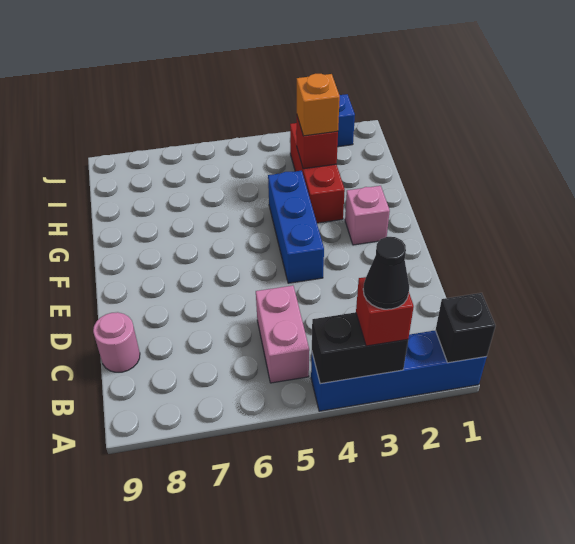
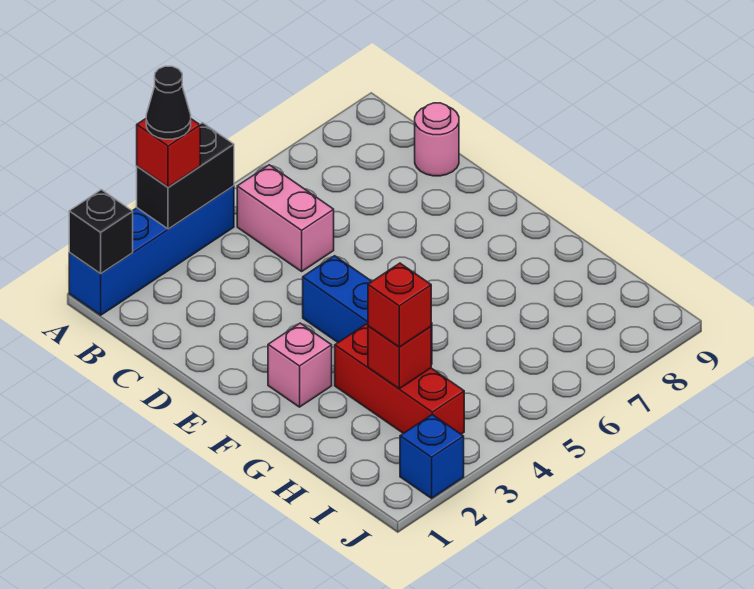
orange brick H3 level 3 -> red brick H3 level 3

